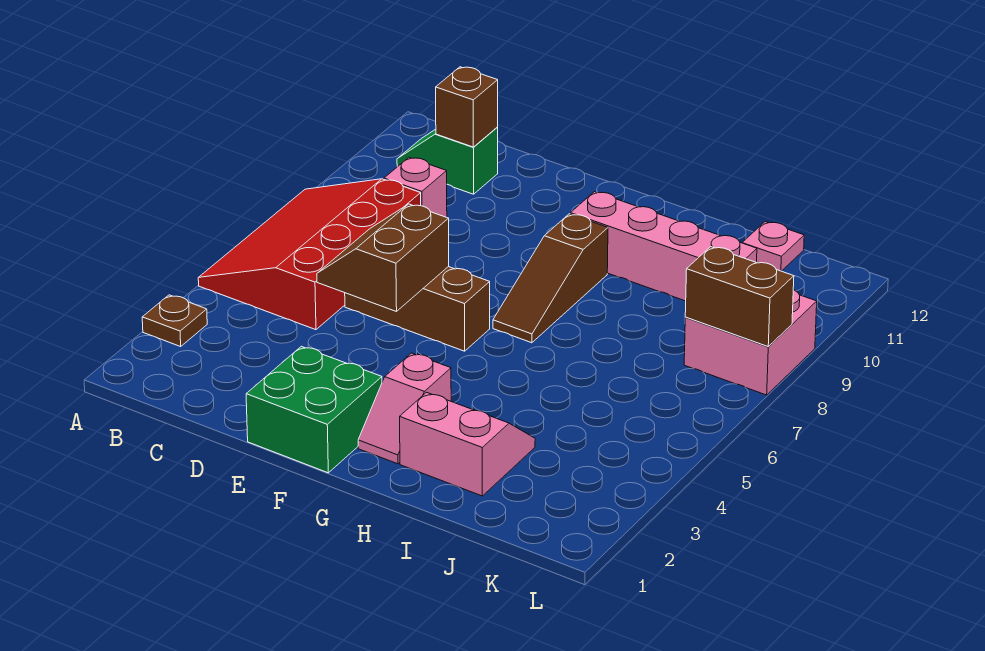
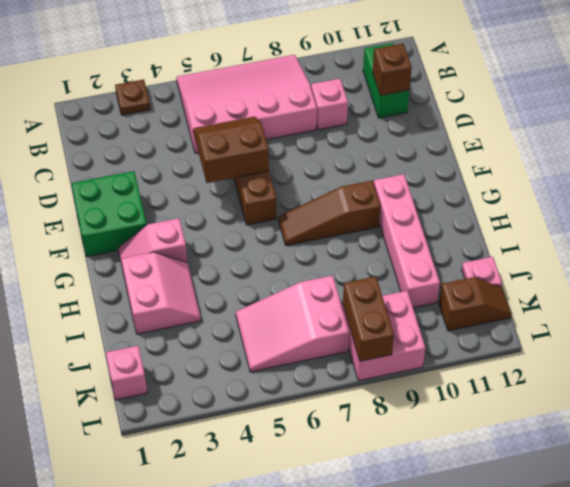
red slope A5:C8 level 1 top C -> pink slope A5:C8 level 1 top C
green slope B11:C11 level 1 top C -> green brick B11:C11 level 1
none -> pink slope J5:K7 level 1 top 7
none -> pink brick K1 level 1
none -> brown slope K11:K12 level 1 top 11

